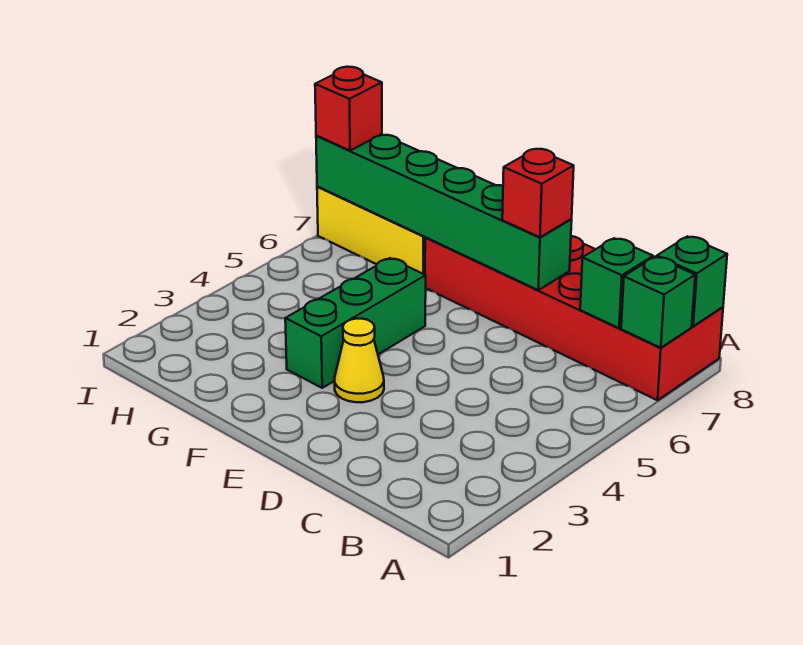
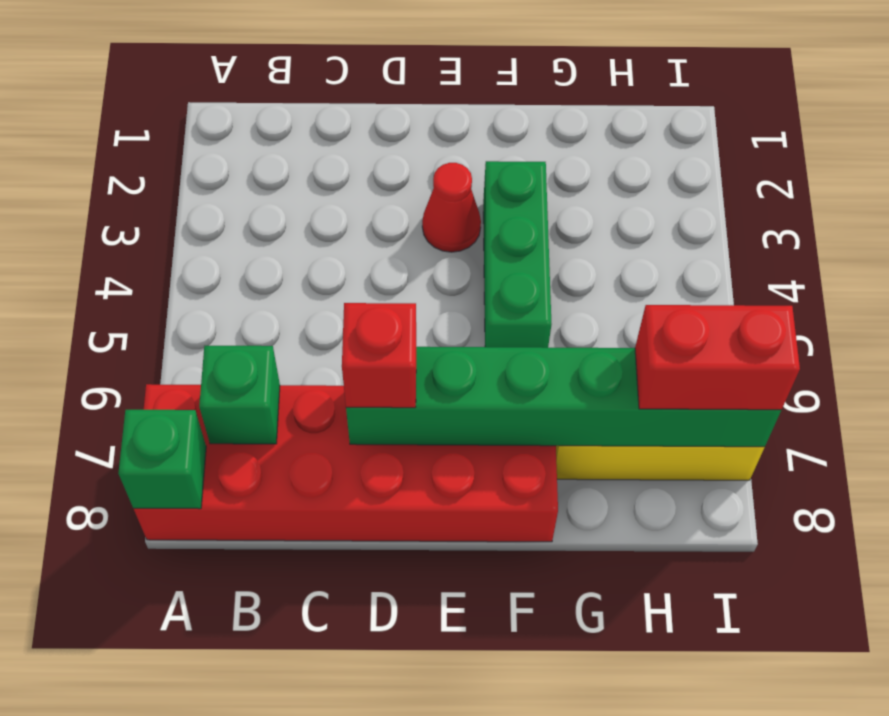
green brick A7 level 2 -> none
yellow cone E3 level 1 -> red cone E3 level 1
red brick I7 level 3 -> red brick H7:I7 level 3

